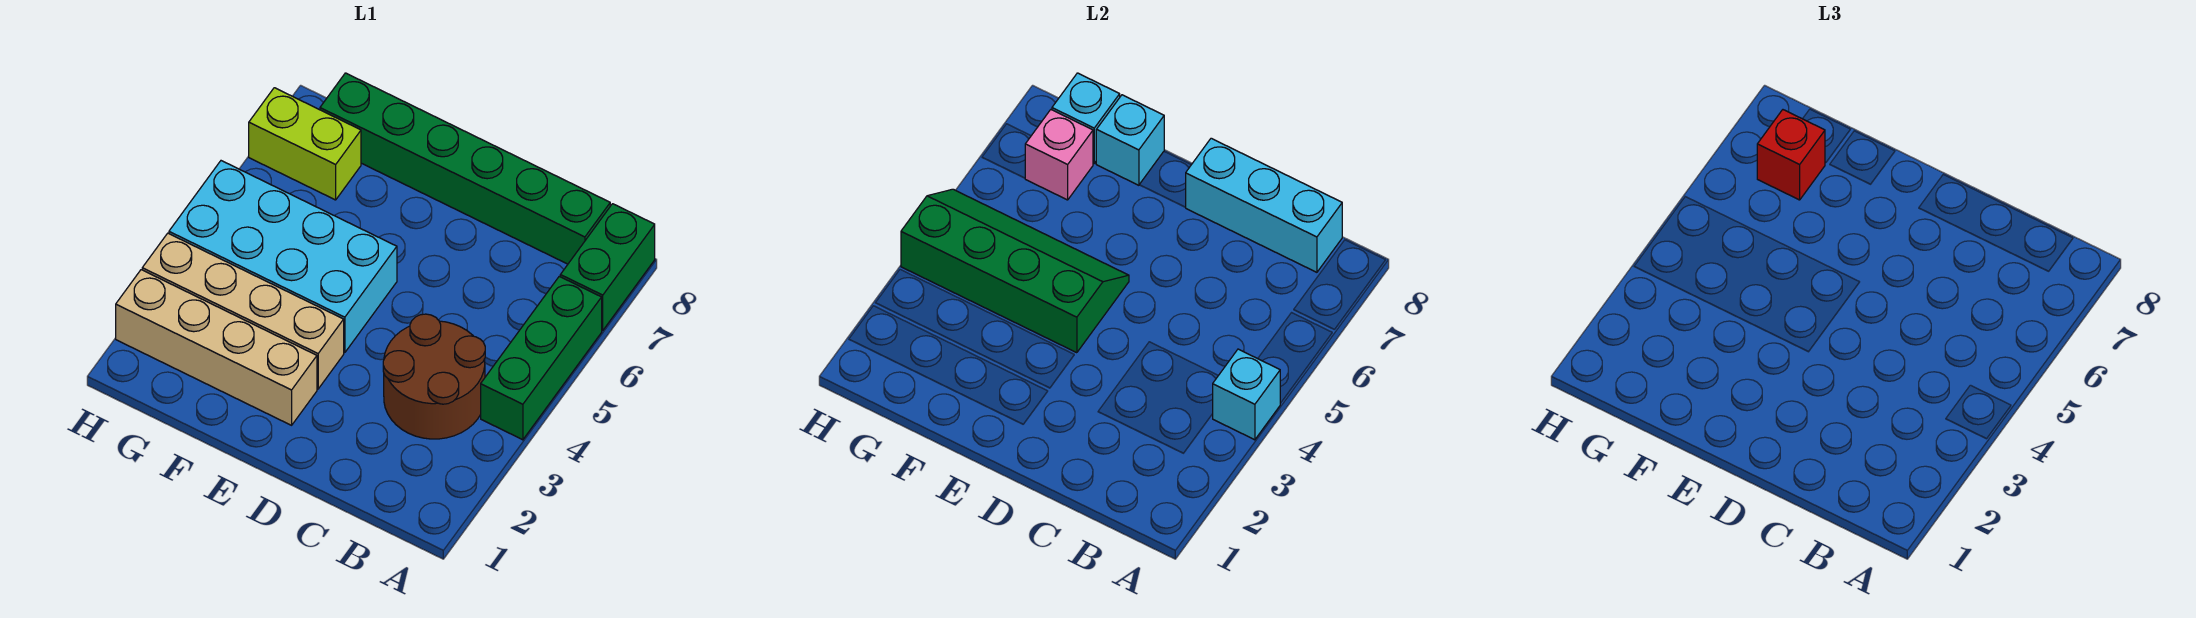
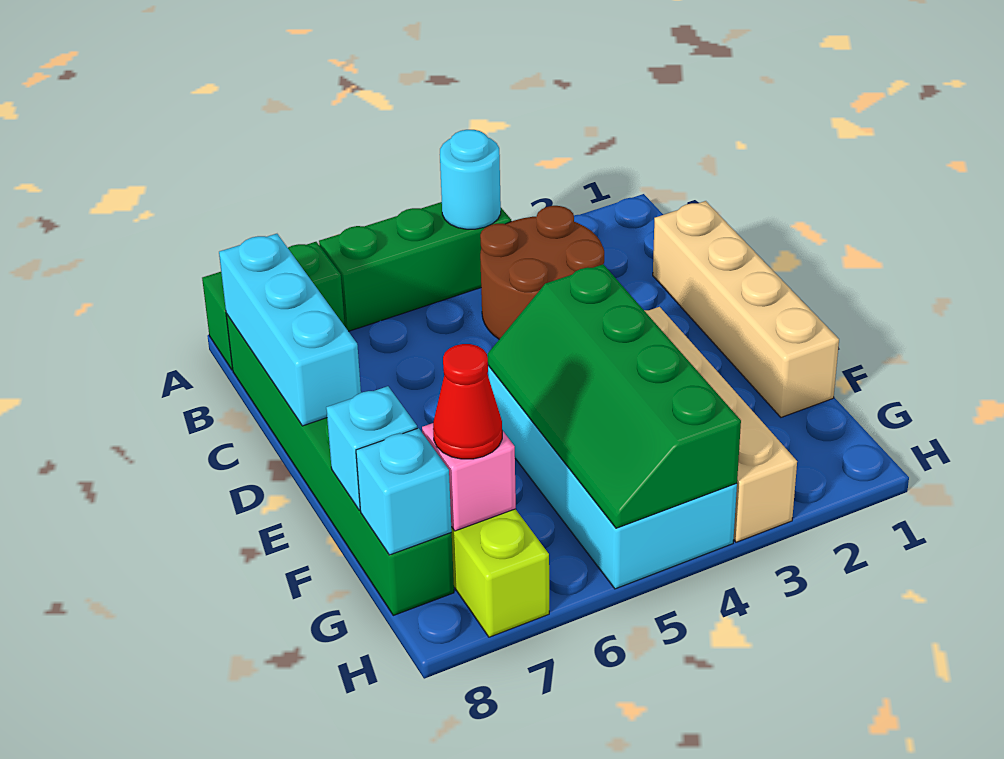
cyan brick A4 level 2 -> cyan round brick A4 level 2
tan brick E2:H2 level 1 -> tan brick C1:F1 level 1
red brick G7 level 3 -> red cone G7 level 3

